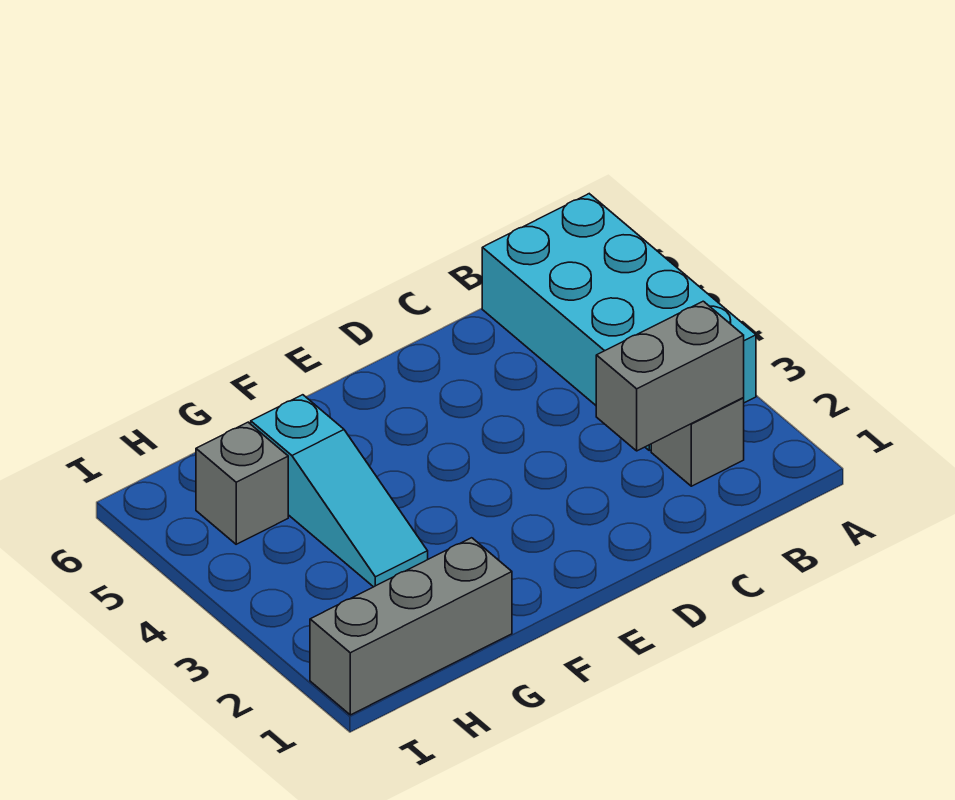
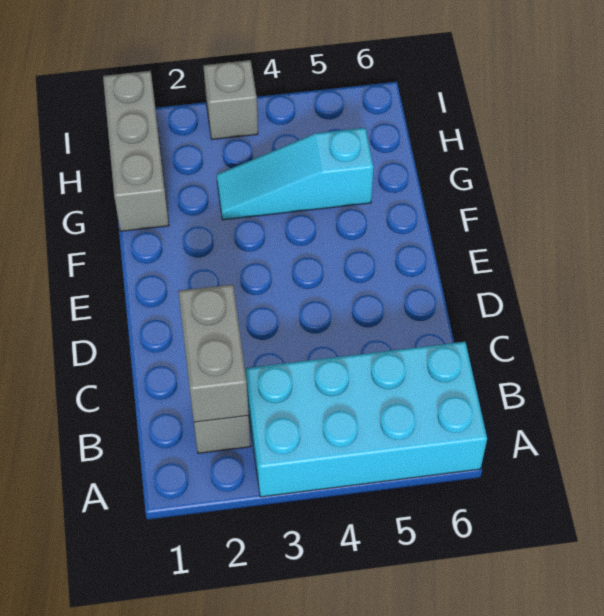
grey brick H5 level 1 -> grey brick I3 level 1

